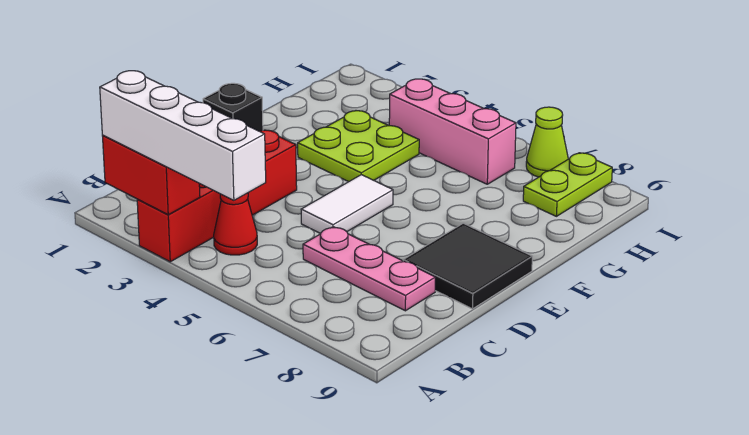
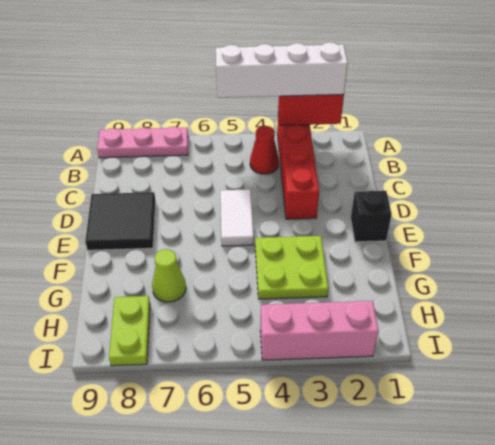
pink plate C6:C8 level 1 -> pink plate A7:A9 level 1
pink brick H4:H6 level 1 -> pink brick I2:I4 level 1
lime cone I7 level 1 -> lime cone G7 level 1

